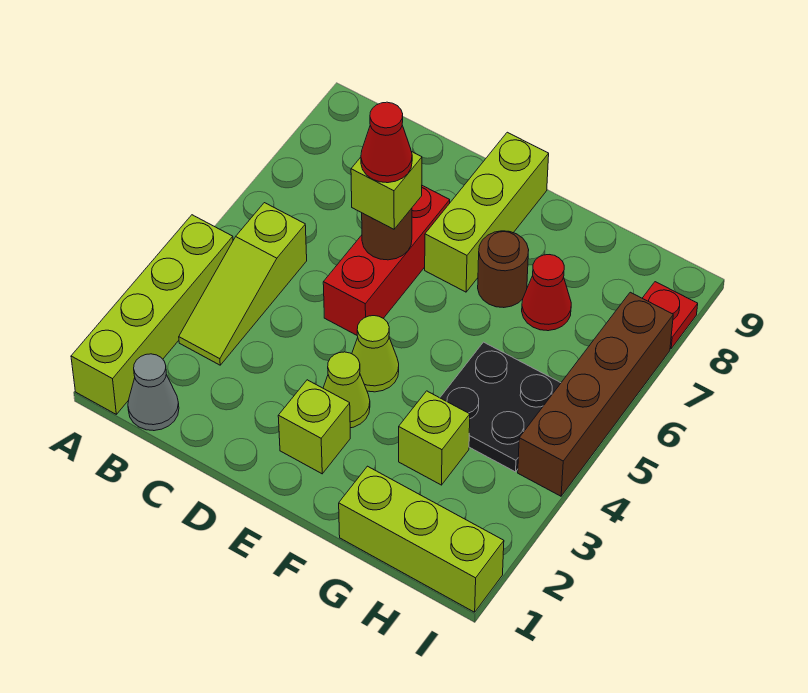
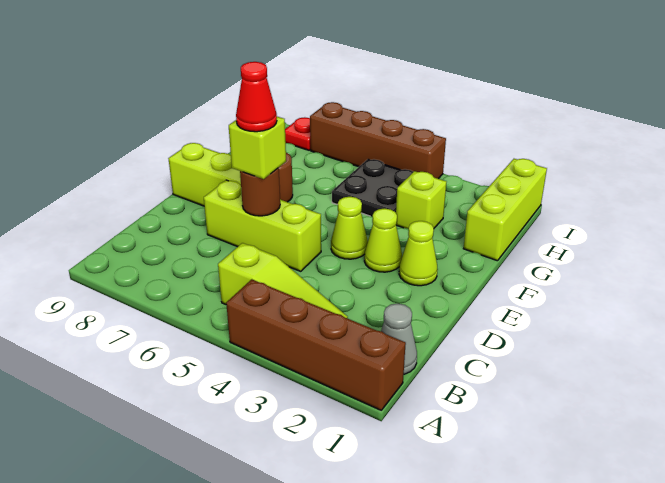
lime brick A1:A4 level 1 -> brown brick A1:A4 level 1
red brick D5:D7 level 1 -> lime brick D5:D7 level 1
lime brick E2 level 1 -> lime cone E2 level 1
red cone G7 level 1 -> none

